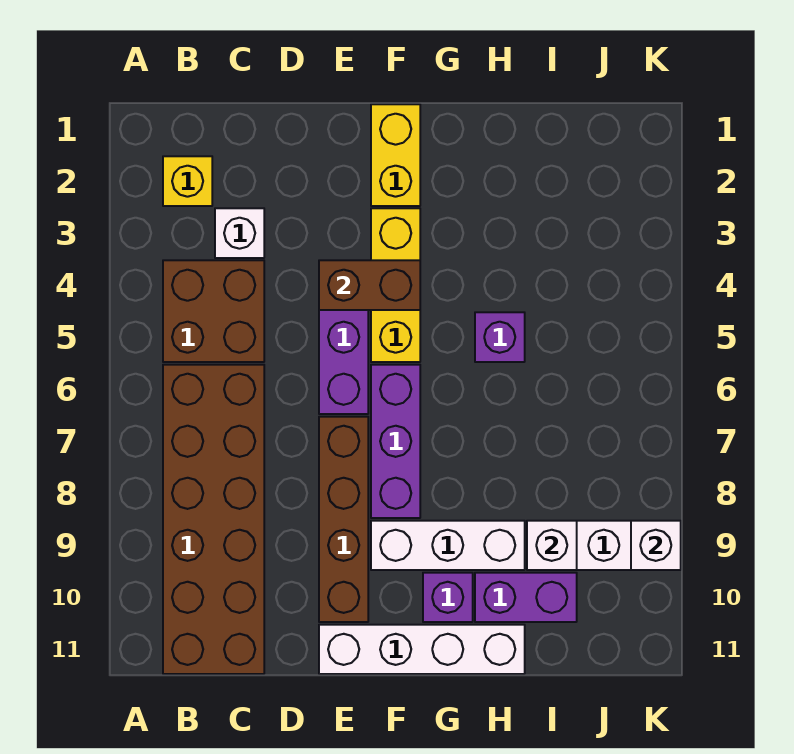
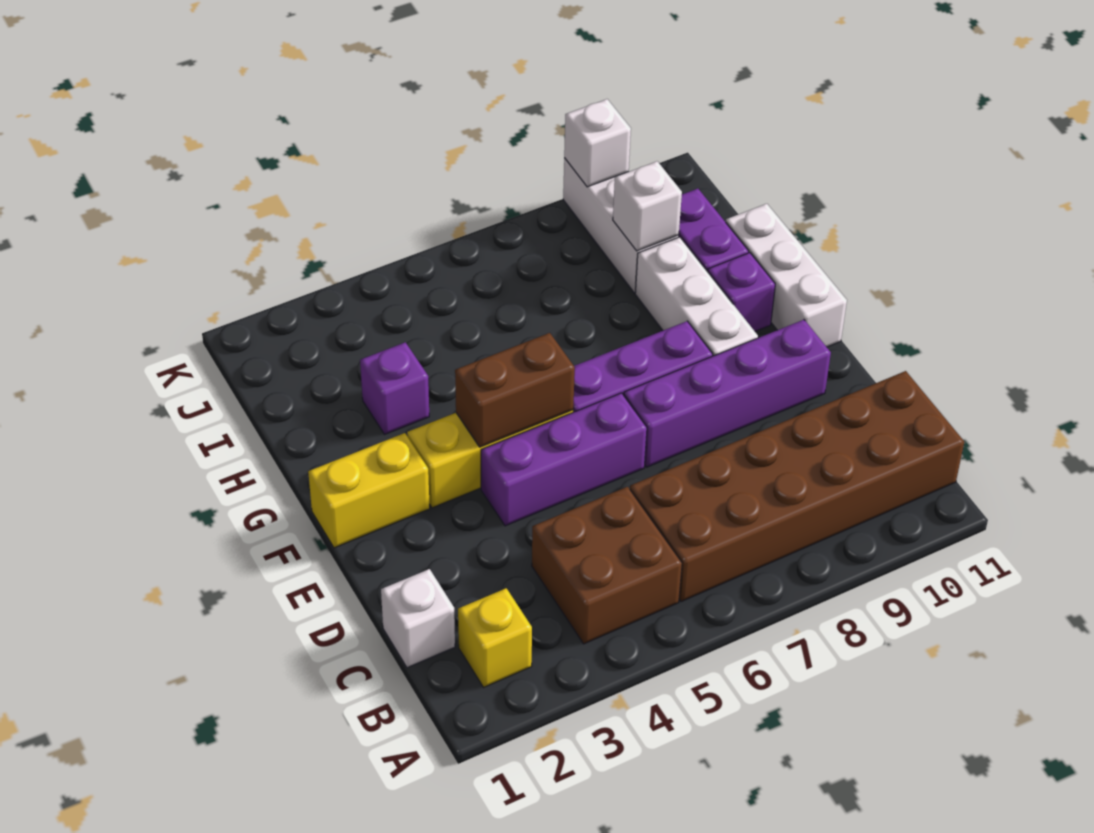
white brick C3 level 1 -> white brick C1 level 1
brown brick E4:F4 level 2 -> brown brick F4:F5 level 2
brown brick E7:E10 level 1 -> purple brick E7:E10 level 1
white brick E11:H11 level 1 -> white brick F11:H11 level 1
purple brick H5 level 1 -> purple brick H3 level 1

